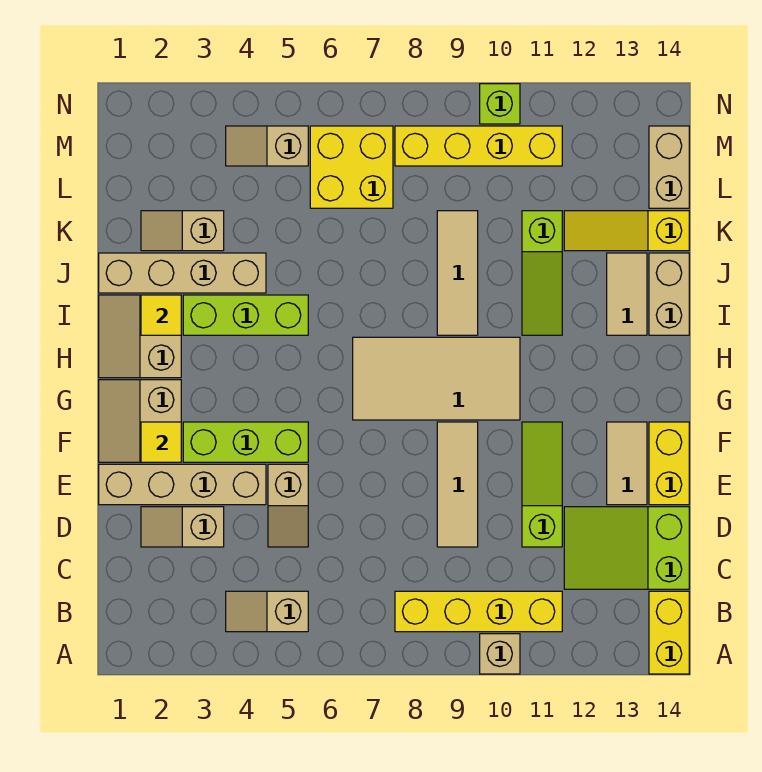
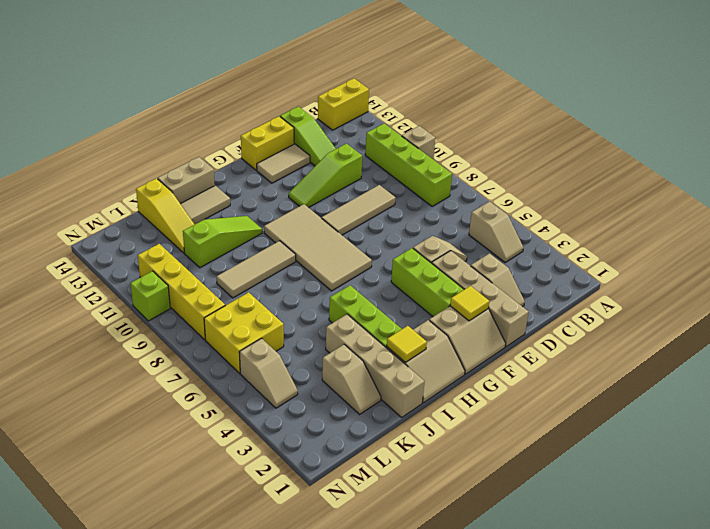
yellow brick B8:B11 level 1 -> lime brick B8:B11 level 1
lime slope C12:D14 level 1 top 14 -> lime slope D12:D14 level 1 top 14
tan brick L14:M14 level 1 -> none

